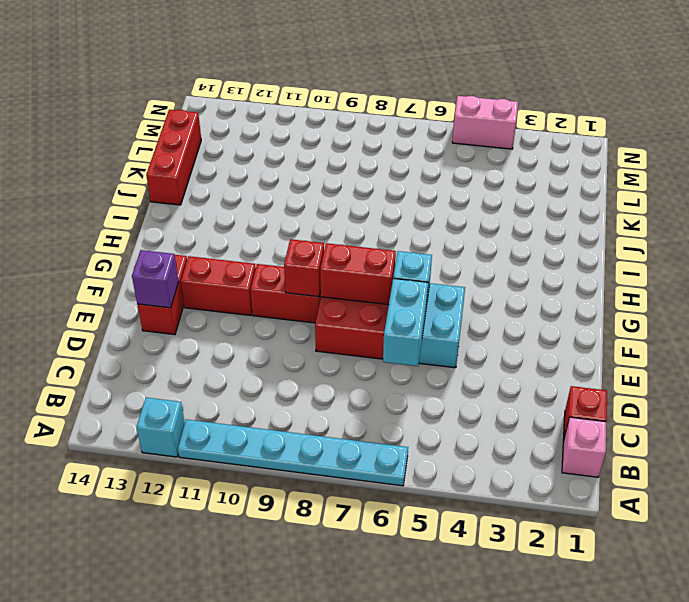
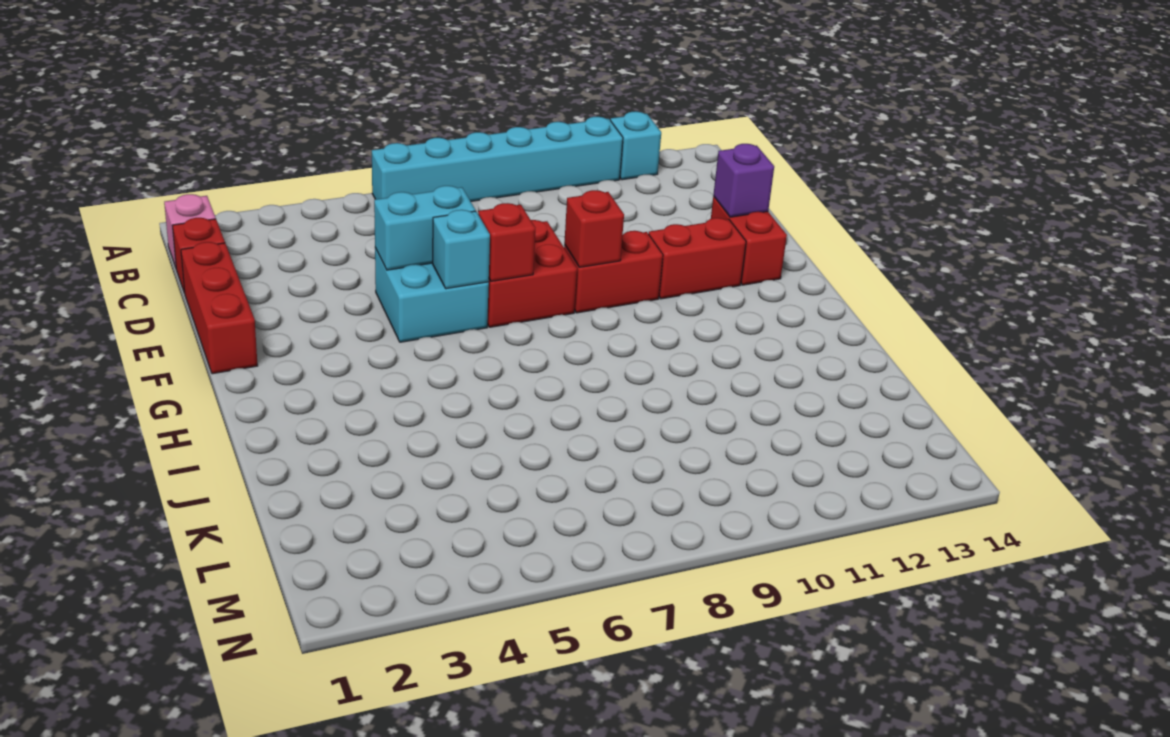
cyan plate A6:A11 level 1 -> cyan brick A6:A11 level 1
cyan brick D6:E6 level 2 -> cyan brick E5:E6 level 2
red brick F7:F8 level 2 -> red brick F7 level 2
red brick J14:L14 level 1 -> red brick D1:F1 level 1
pink brick N4:N5 level 1 -> none

